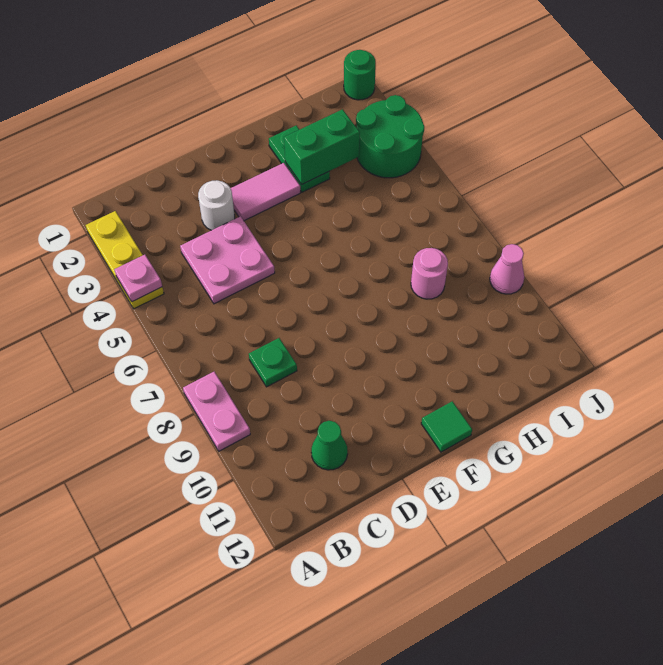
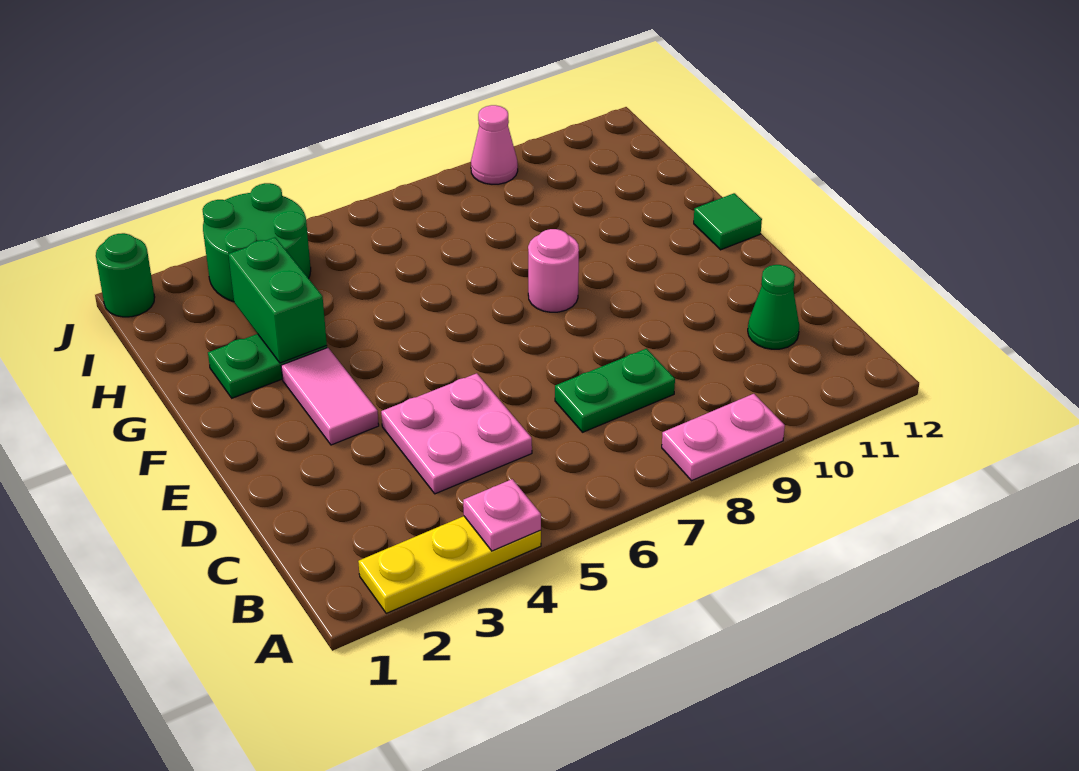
green plate C8 level 1 -> green plate C7:C8 level 1
white round brick D3 level 1 -> none
pink round brick H8 level 1 -> pink round brick F8 level 1

